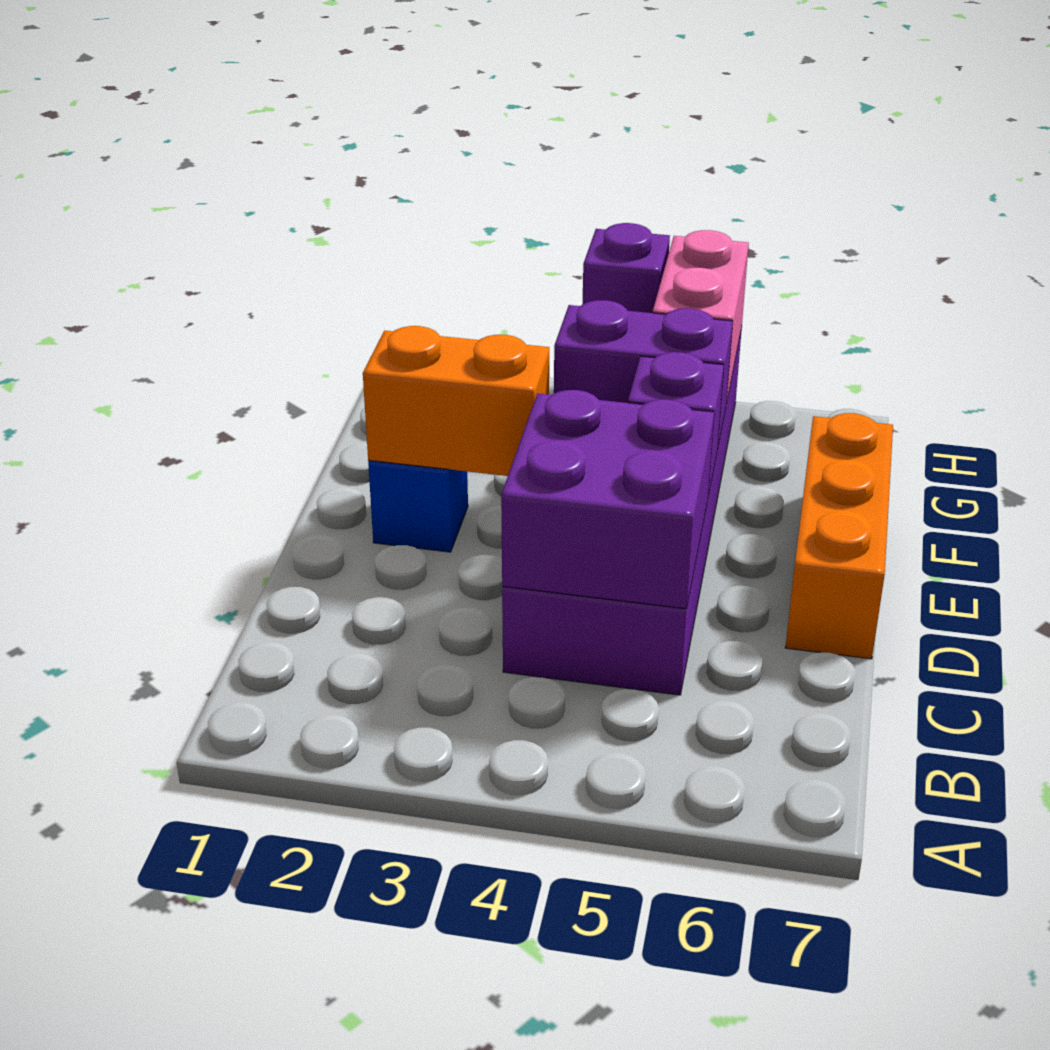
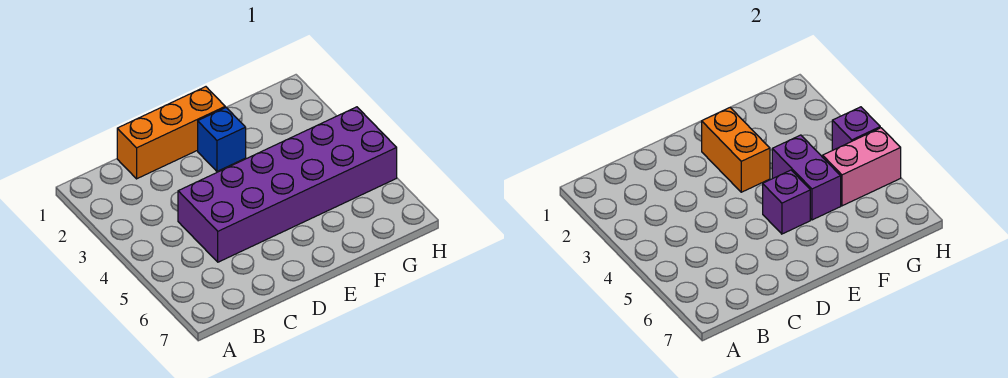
purple brick C4:D5 level 2 -> none
orange brick D7:F7 level 1 -> orange brick C1:E1 level 1

